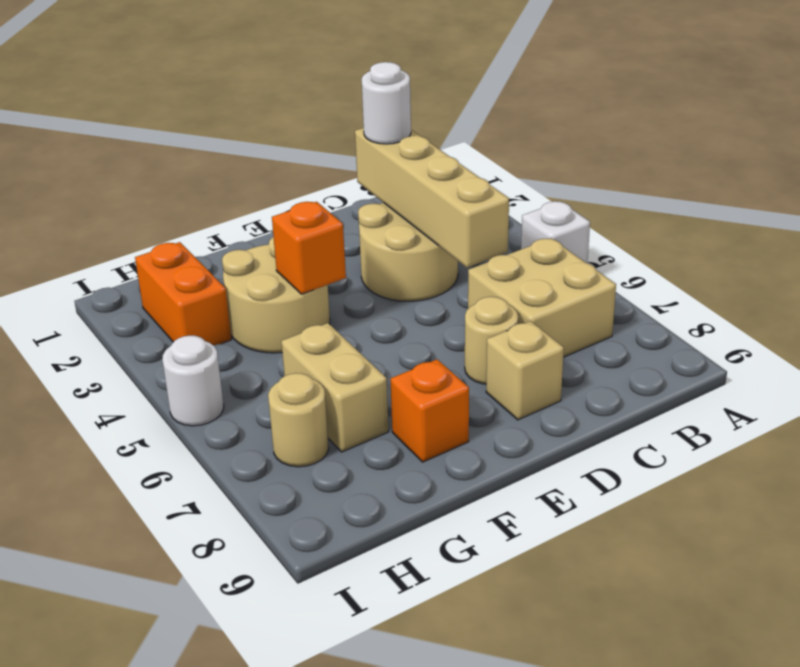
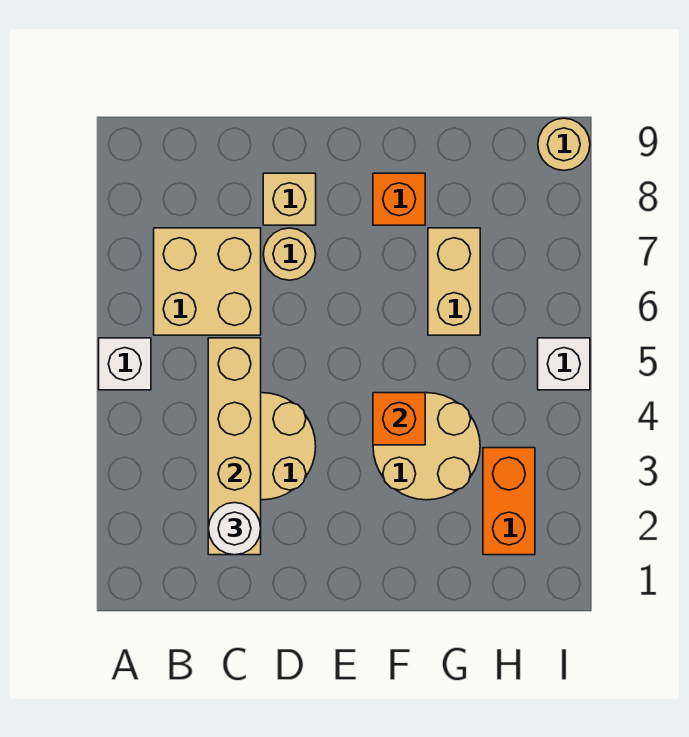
tan round brick H7 level 1 -> tan round brick I9 level 1
white round brick I5 level 1 -> white brick I5 level 1

